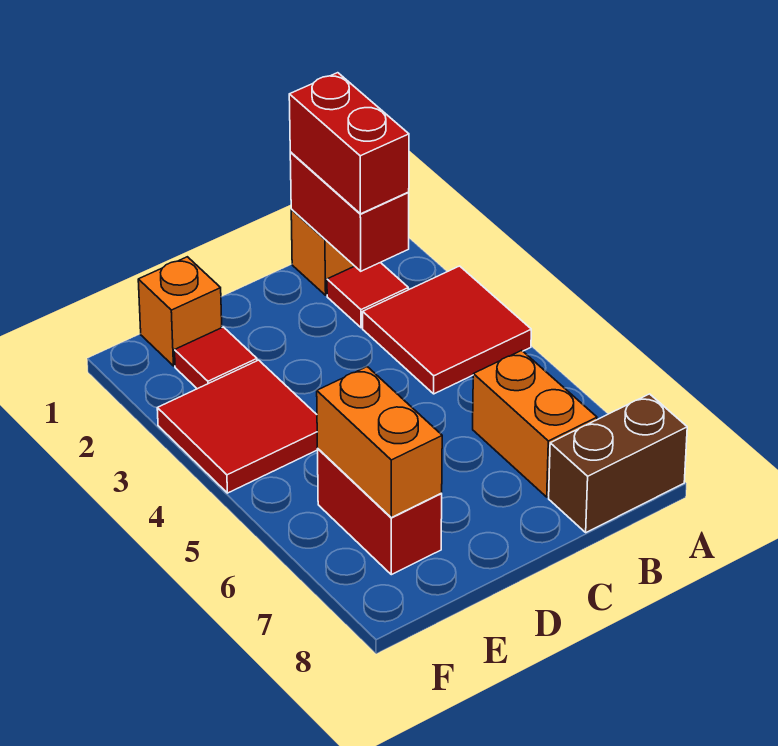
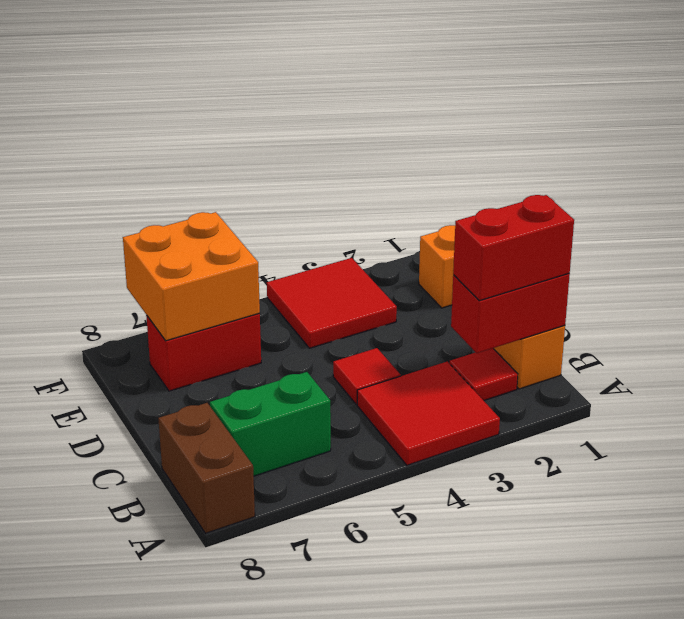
orange brick B6:B7 level 1 -> green brick B6:B7 level 1
red tile E2 level 1 -> red tile C4 level 1
orange brick E6:E7 level 2 -> orange brick E6:F7 level 2

